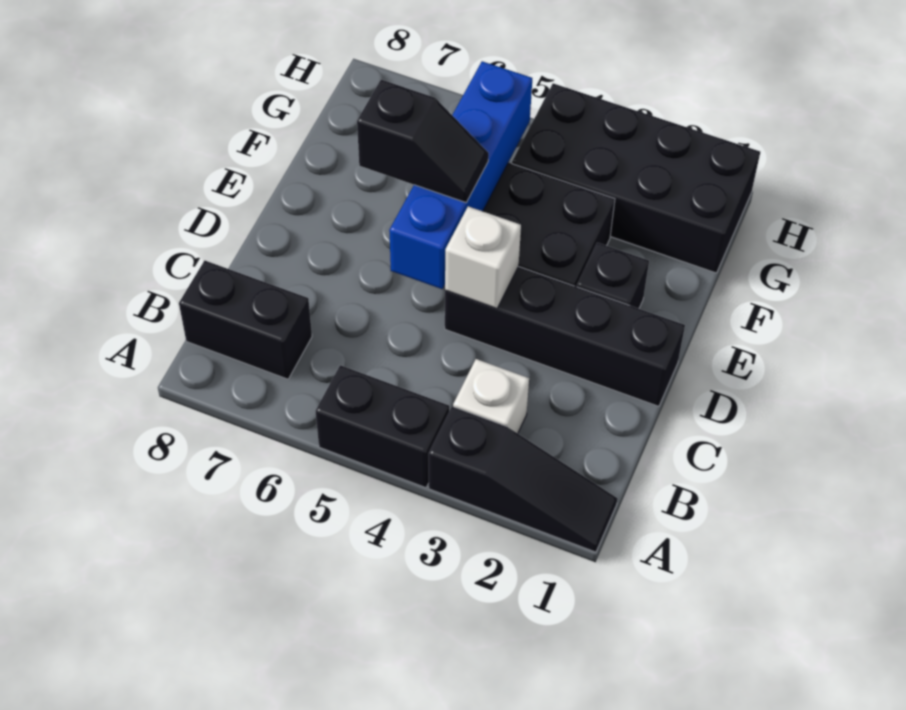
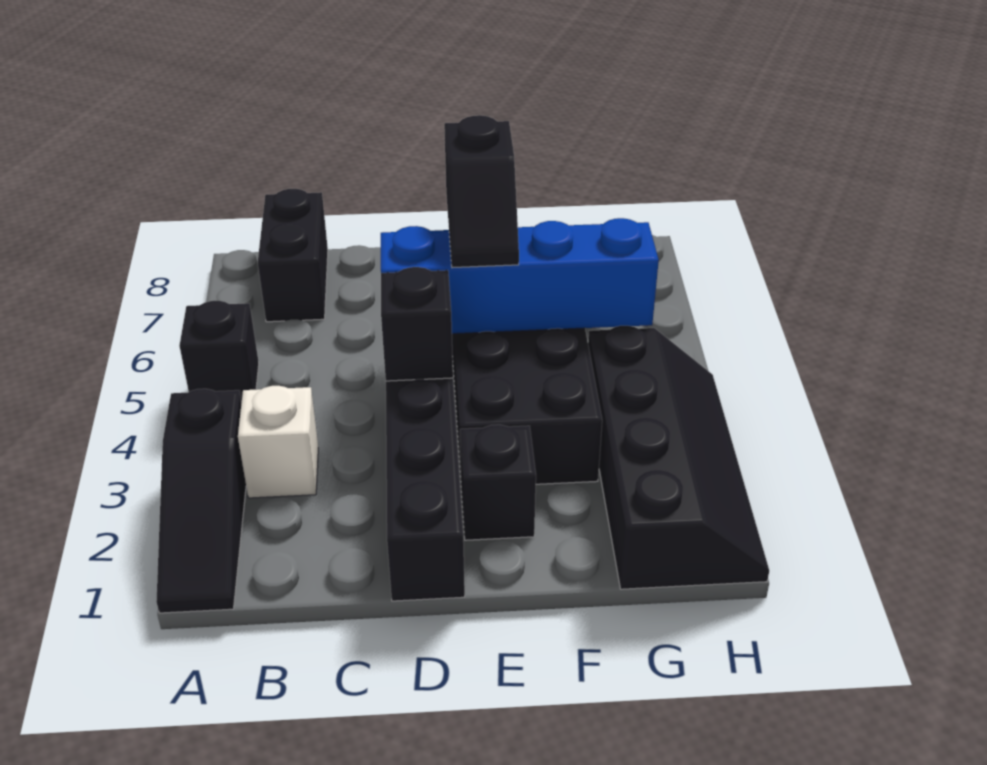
black brick A4:A5 level 1 -> black brick A5 level 1
white brick D4 level 2 -> black brick D4 level 2
black brick G1:H4 level 1 -> black slope G1:H4 level 1 top G

